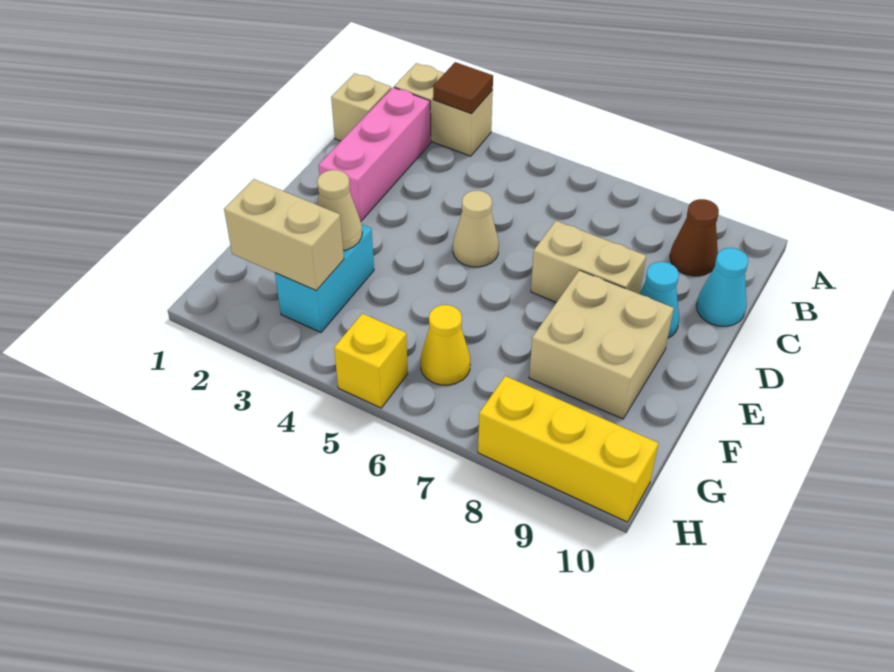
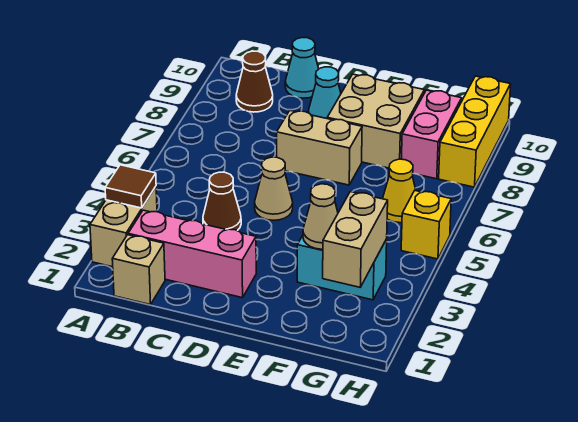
none -> brown cone C4 level 1
tan brick D7:D8 level 1 -> tan brick D7:E7 level 1
none -> pink brick G8:G9 level 1

